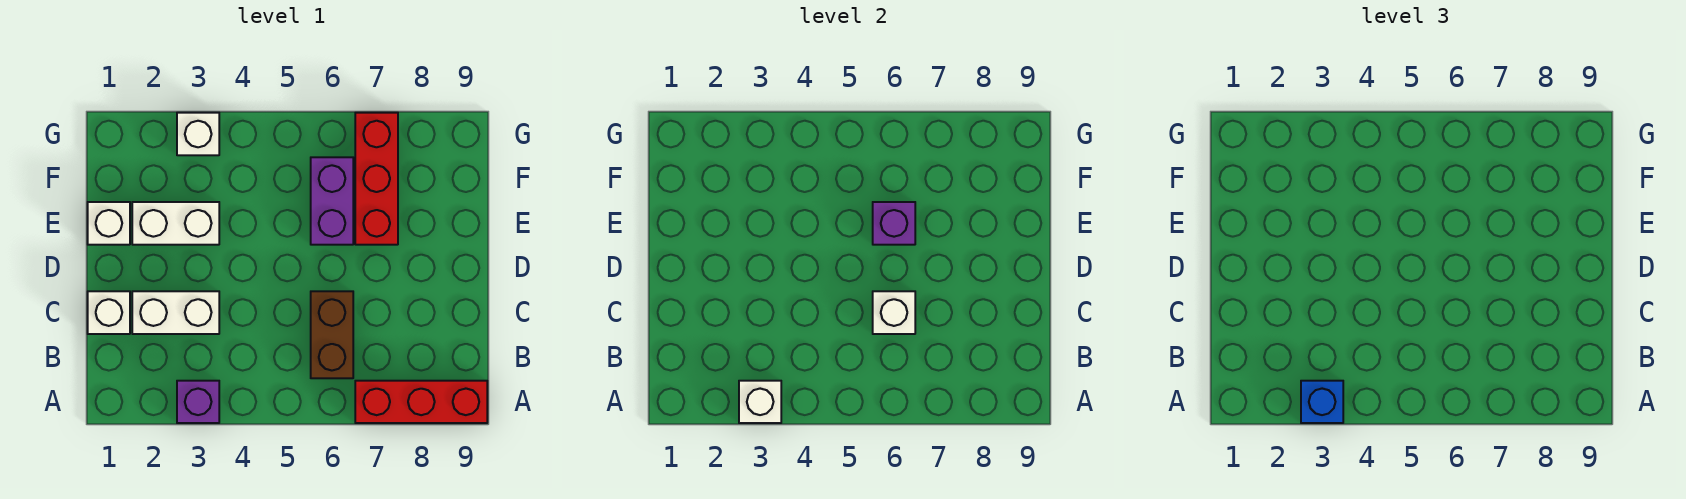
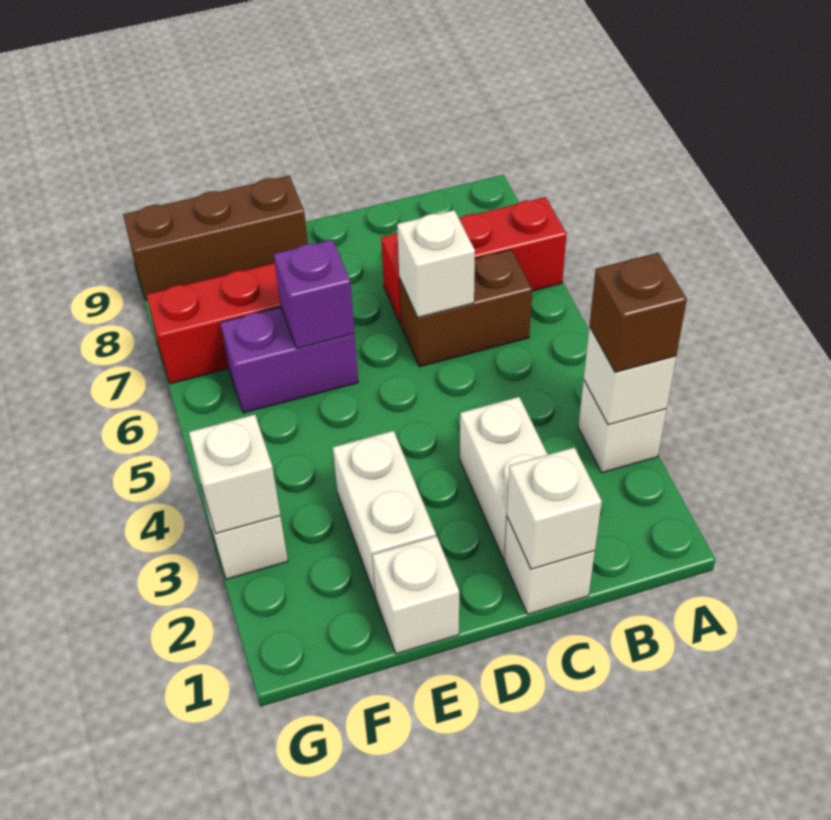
purple brick A3 level 1 -> white brick A3 level 1
blue brick A3 level 3 -> brown brick A3 level 3
red brick A7:A9 level 1 -> red brick A7:C7 level 1
none -> white brick C1 level 2
none -> brown brick E9:G9 level 1
none -> white brick G3 level 2

